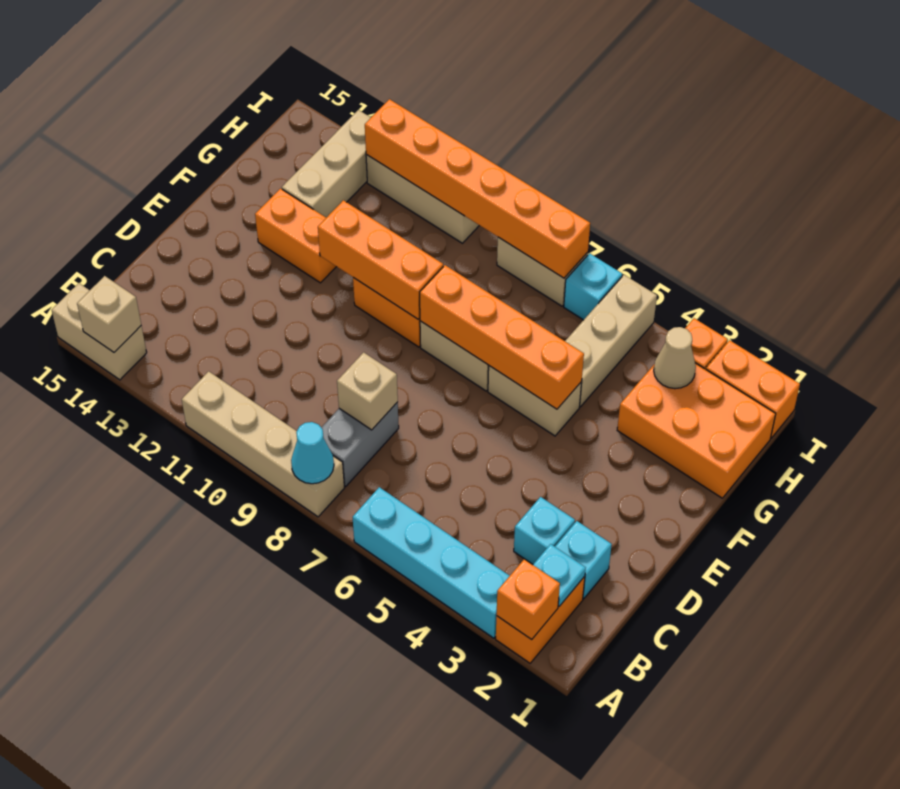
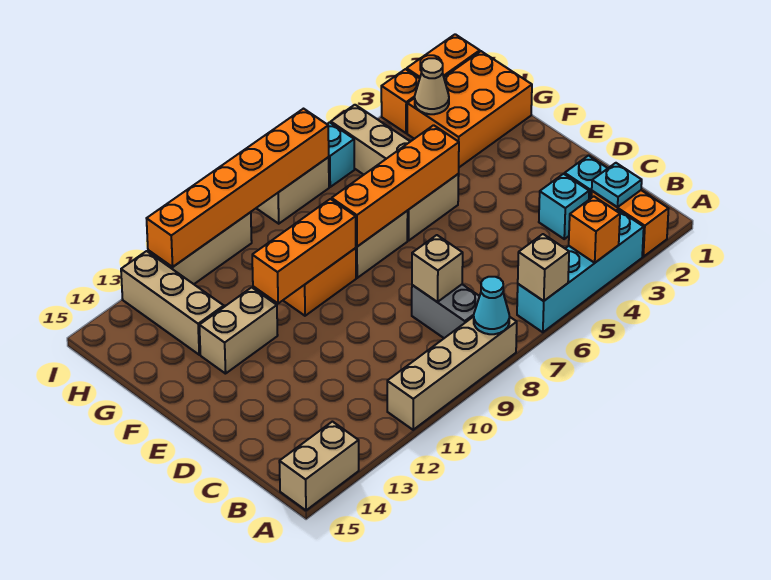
orange brick A2 level 2 -> orange brick A4 level 2
tan brick A14 level 2 -> tan brick A6 level 2
orange brick F12:F13 level 1 -> tan brick F12:F13 level 1

